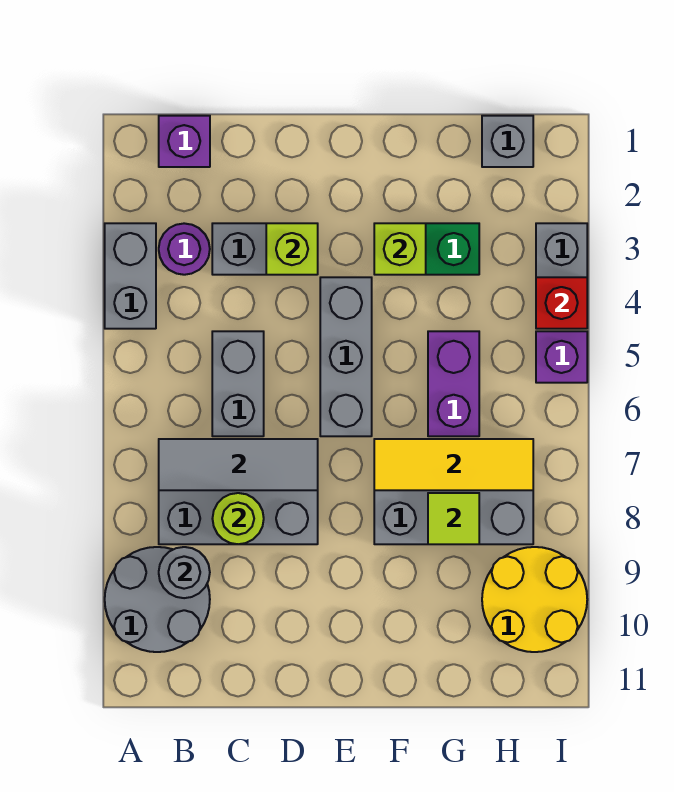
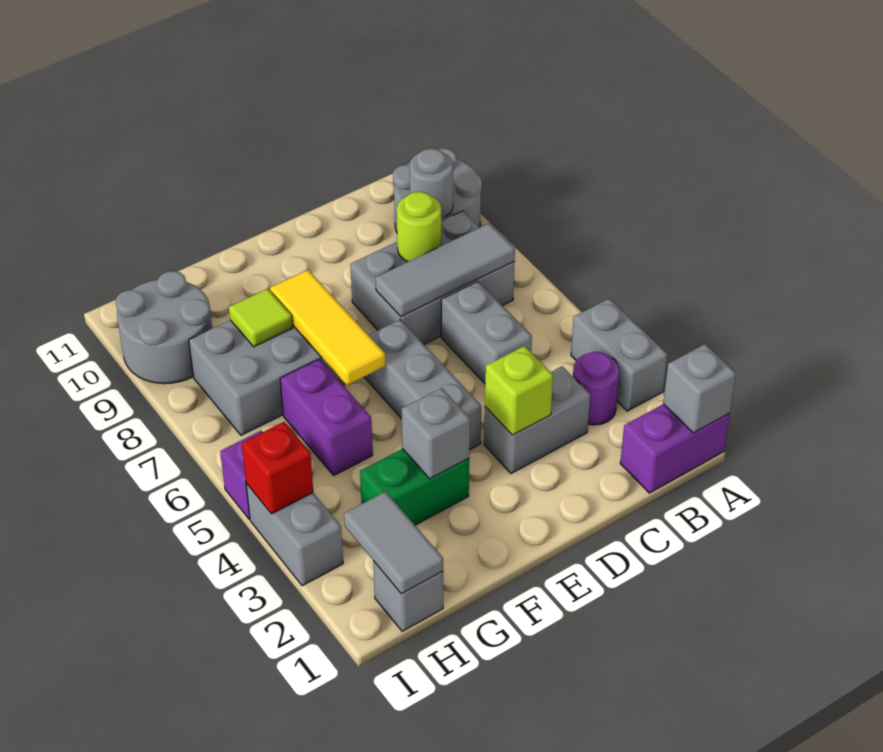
none -> grey brick A1 level 2
purple brick B1 level 1 -> purple brick A1:B1 level 1
lime brick F3 level 2 -> grey brick F3 level 2
yellow tile F7:H7 level 2 -> yellow tile F6:F8 level 2
none -> grey tile H1:H2 level 2
yellow round brick H9:I10 level 1 -> grey round brick H9:I10 level 1

